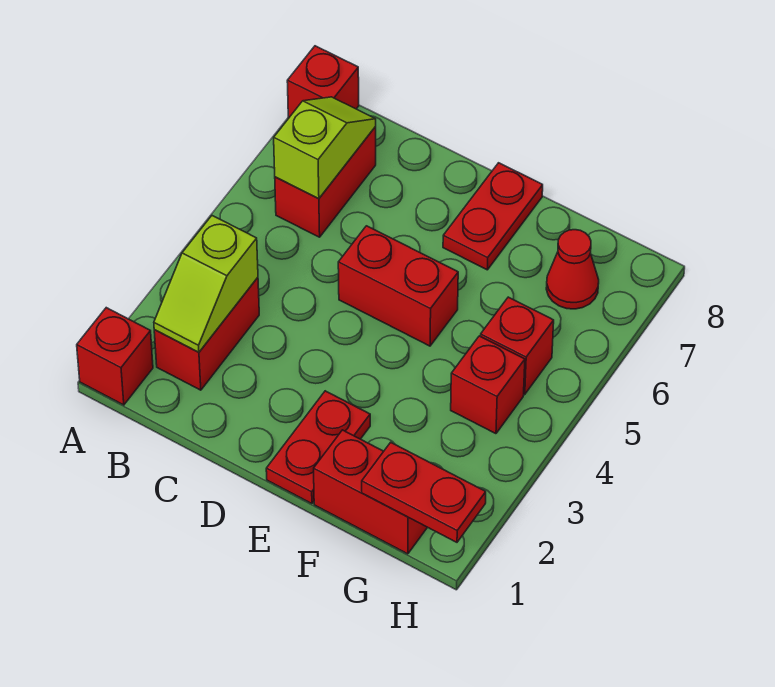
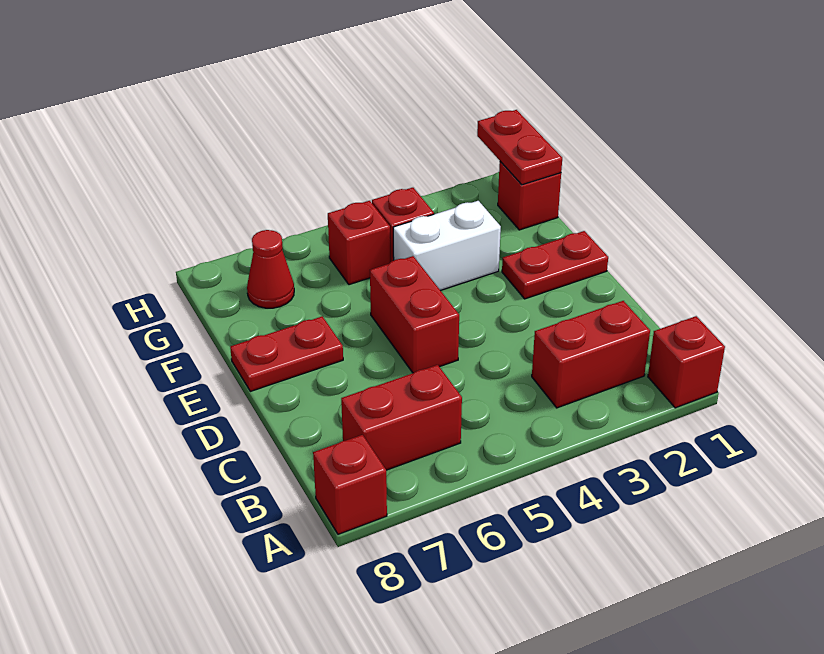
lime slope B2:B3 level 2 top 3 -> none
lime slope B6:B7 level 2 top 6 -> none
red brick F1:G1 level 1 -> red brick G1 level 1
none -> white brick F3:F4 level 1

